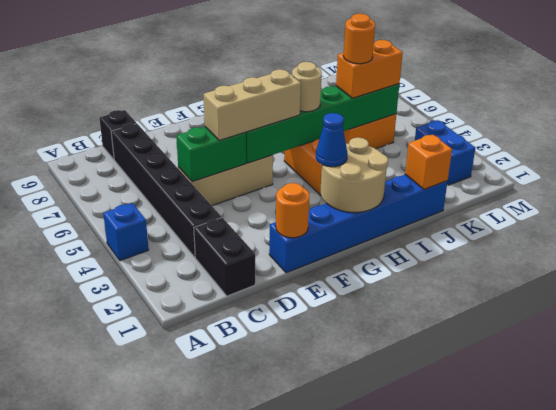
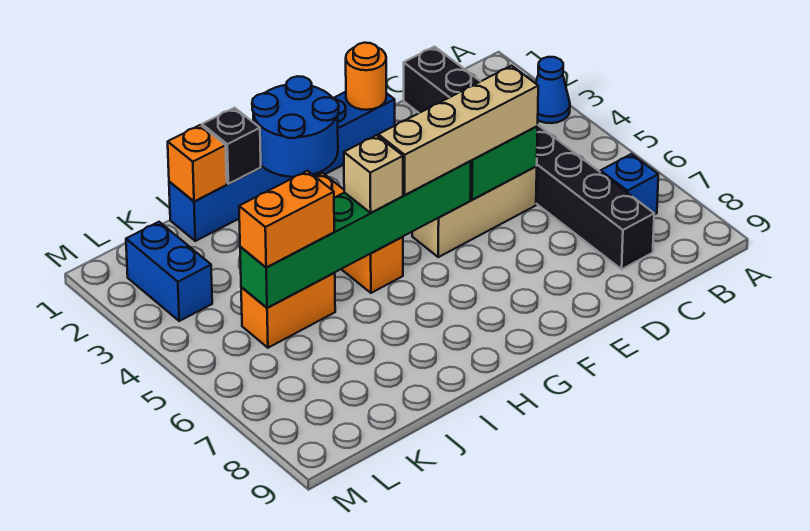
blue brick A4 level 1 -> blue brick B7 level 1
black brick C9 level 1 -> black brick I1 level 2
tan brick E5:G5 level 3 -> tan brick D5:G5 level 3
tan round brick G1:H2 level 2 -> blue round brick G1:H2 level 2
blue cone G2 level 3 -> blue cone A3 level 1
tan round brick H5 level 3 -> tan brick H5 level 3
orange round brick J5 level 4 -> none

